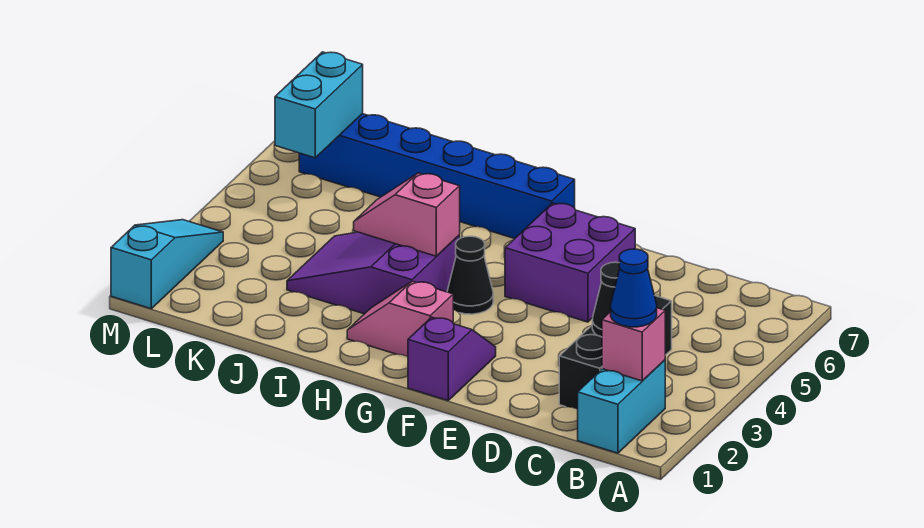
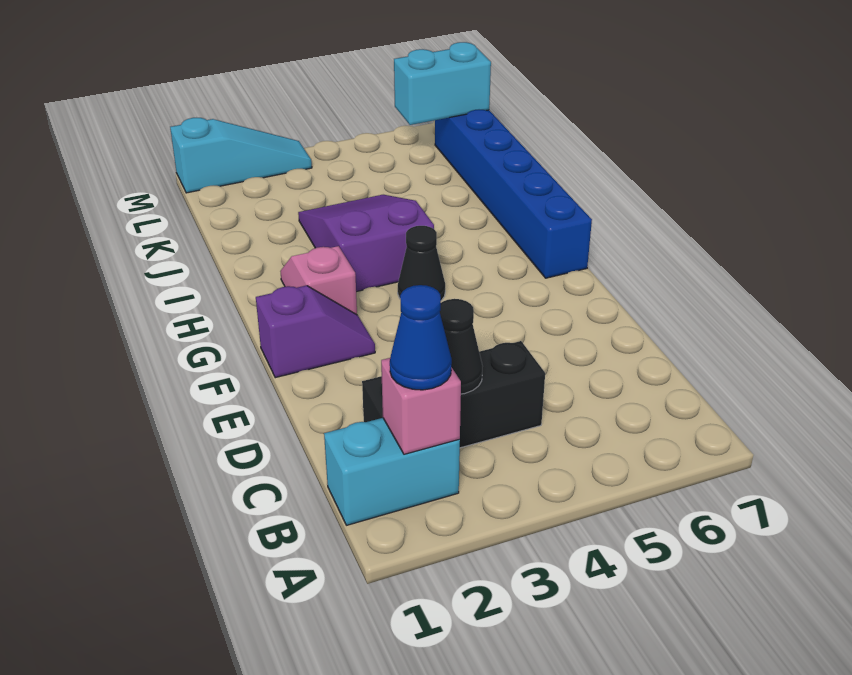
purple brick E5:F6 level 1 -> none
pink slope H4:I4 level 2 top H -> none

